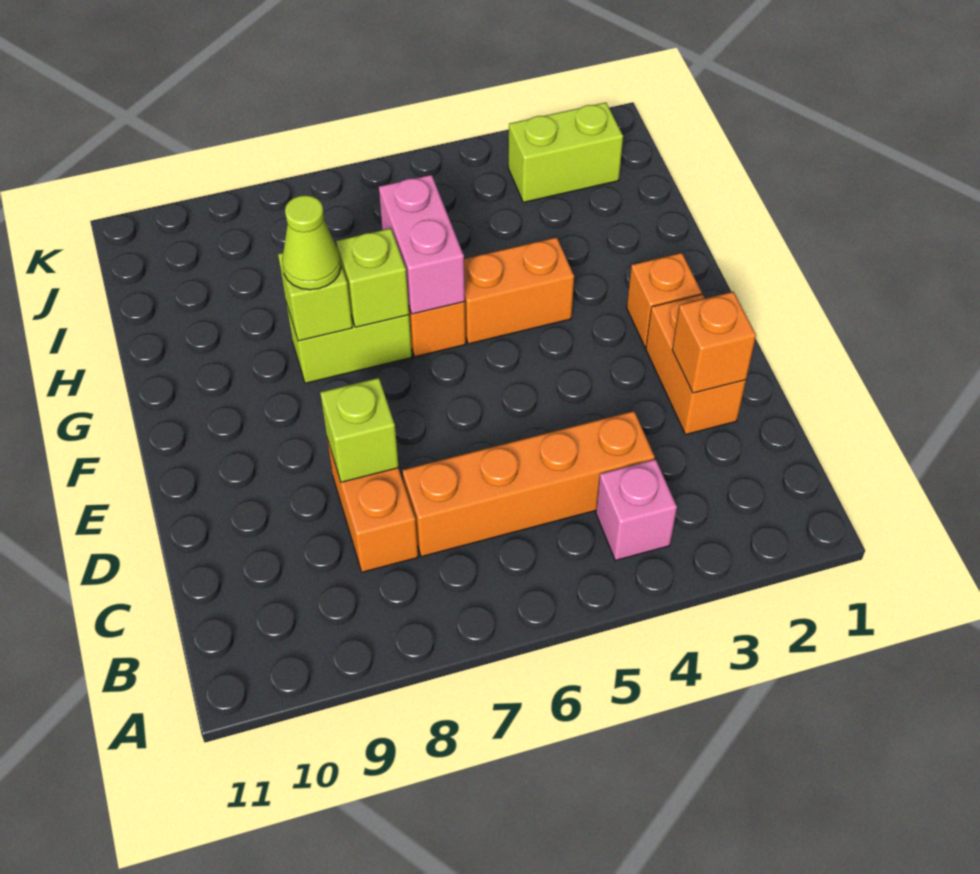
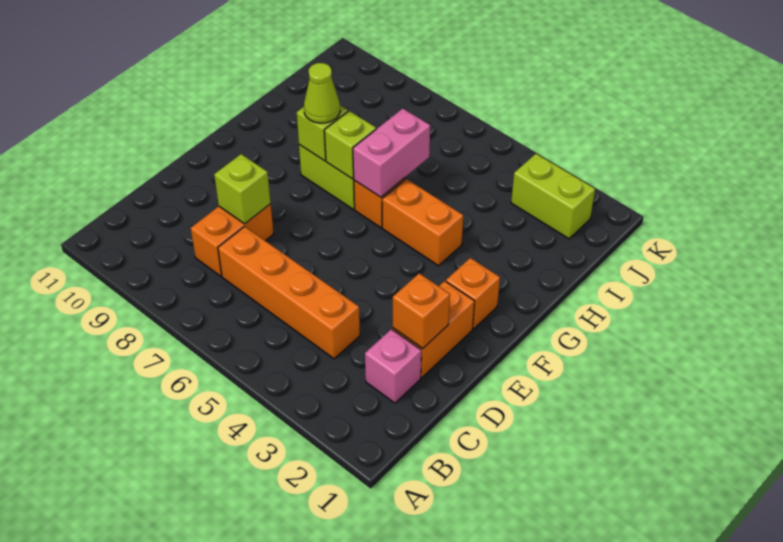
pink brick B4 level 1 -> pink brick C2 level 1

